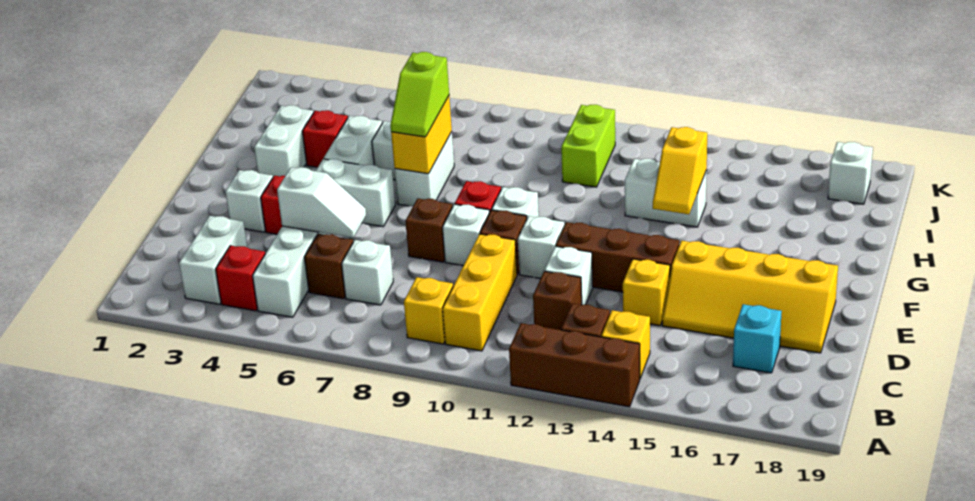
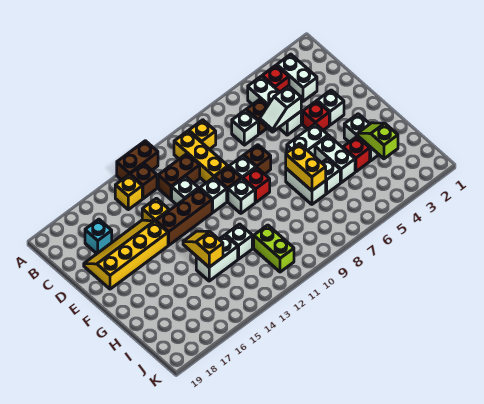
brown brick A12:A14 level 1 -> brown brick A12:A13 level 1
brown brick C12 level 1 -> brown brick C11:C12 level 1
lime slope G7:H7 level 3 top H -> lime slope H3:I3 level 2 top I
white brick J18 level 1 -> white brick H12 level 1

